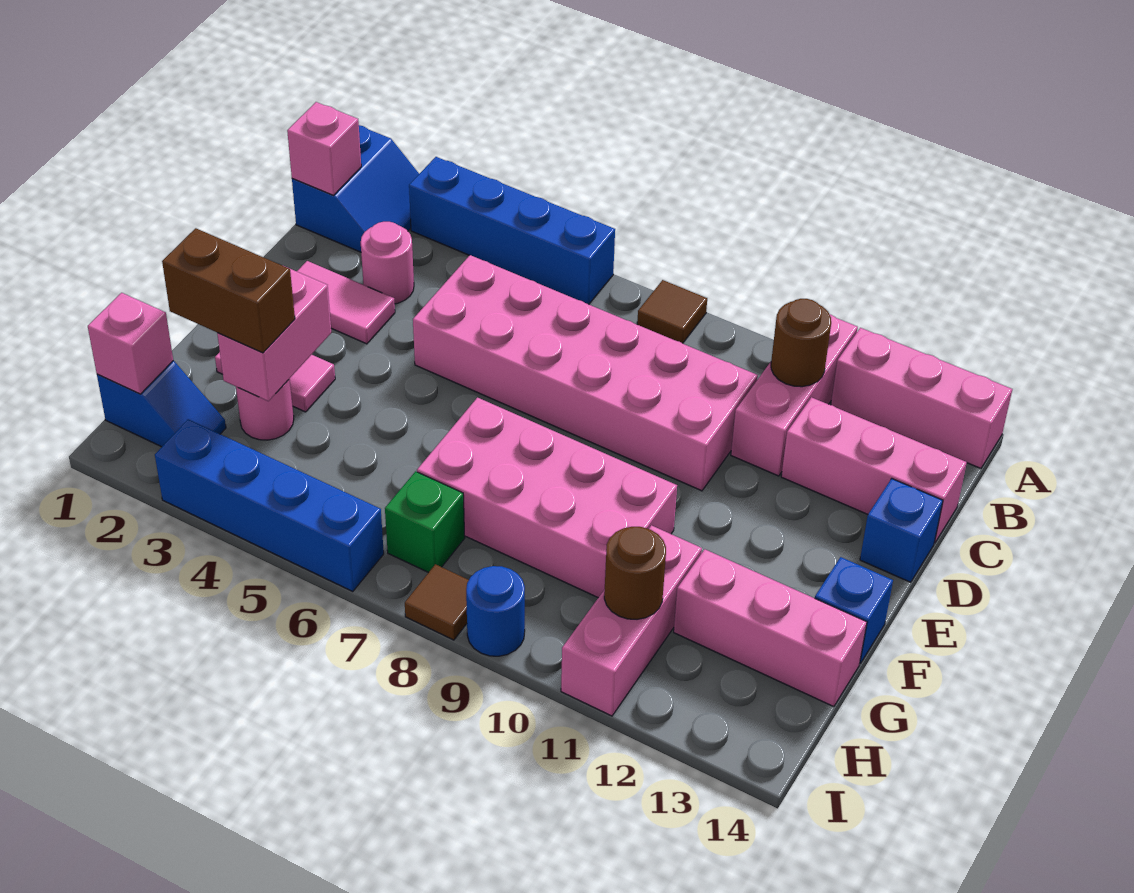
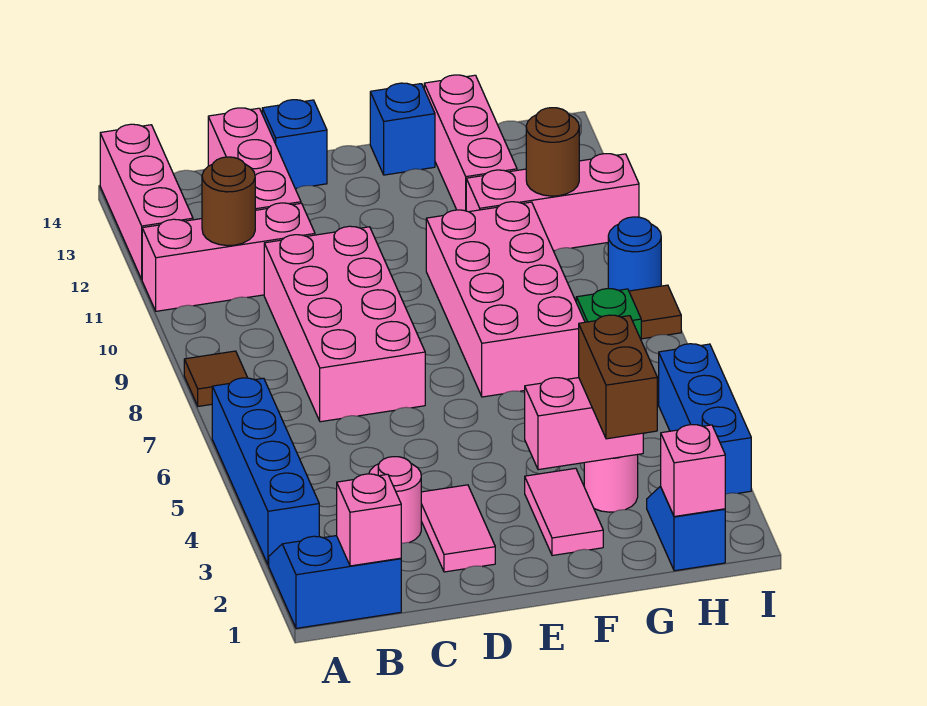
pink brick C5:D10 level 1 -> pink brick C7:D10 level 1
blue brick I3:I6 level 1 -> blue brick I3:I5 level 1

